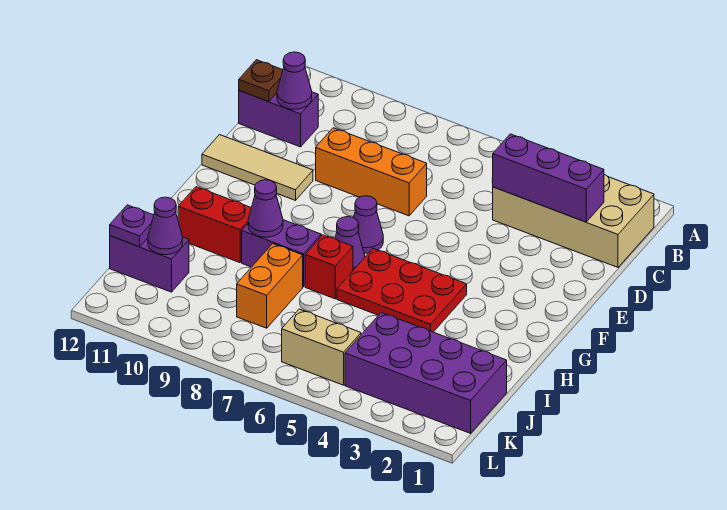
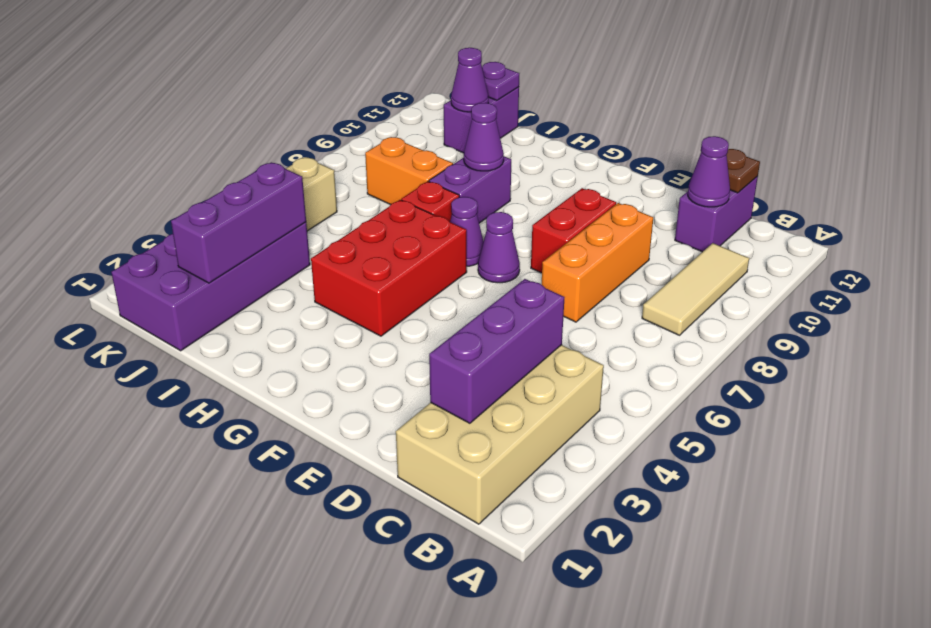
tan tile E10:E12 level 1 -> tan tile B8:B10 level 1
red plate G4:H6 level 1 -> red brick G4:H6 level 1
red brick H10:H11 level 1 -> red brick E8:E9 level 1
none -> purple brick J2:J4 level 2

